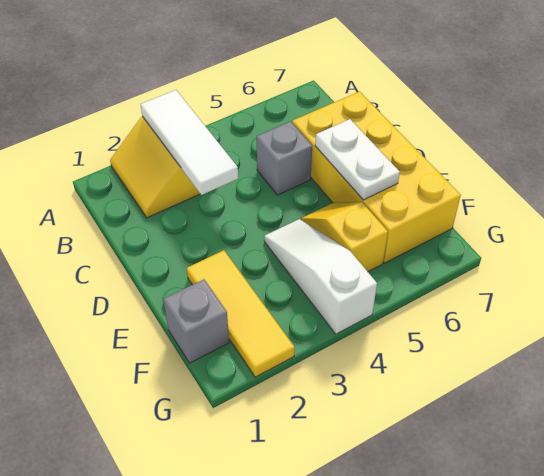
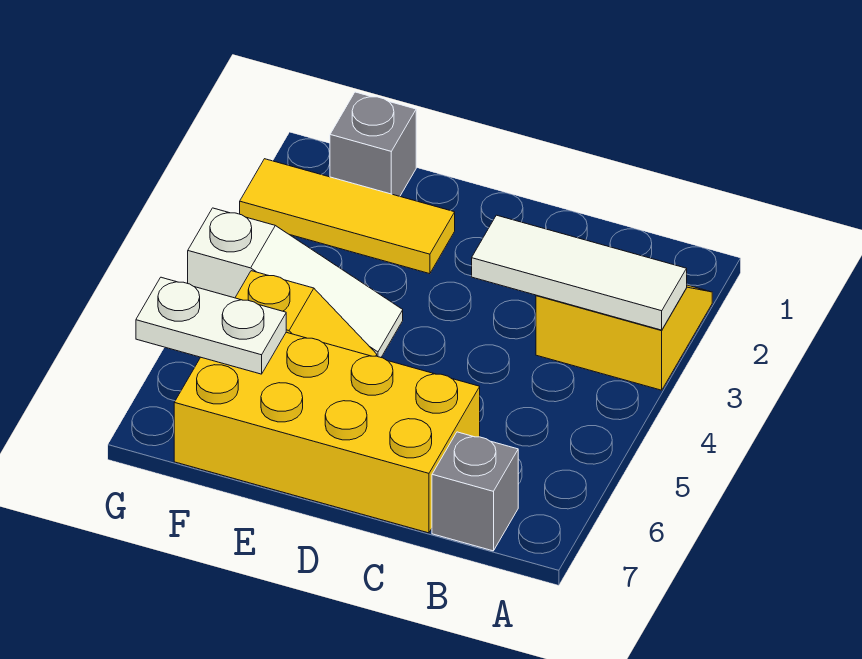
grey brick C5 level 1 -> grey brick B7 level 1
white plate D6:E6 level 2 -> white plate F6:G6 level 2

